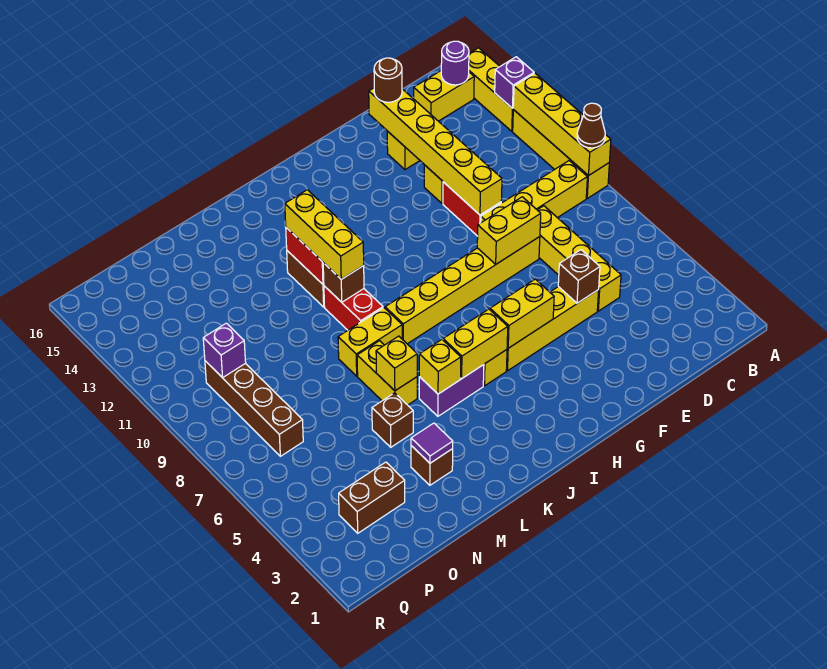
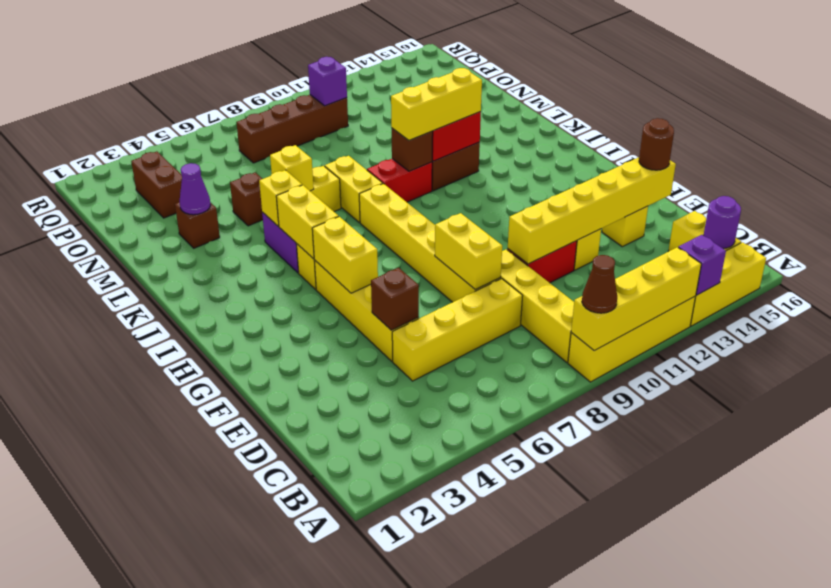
purple tile M3 level 2 -> purple cone M3 level 2

